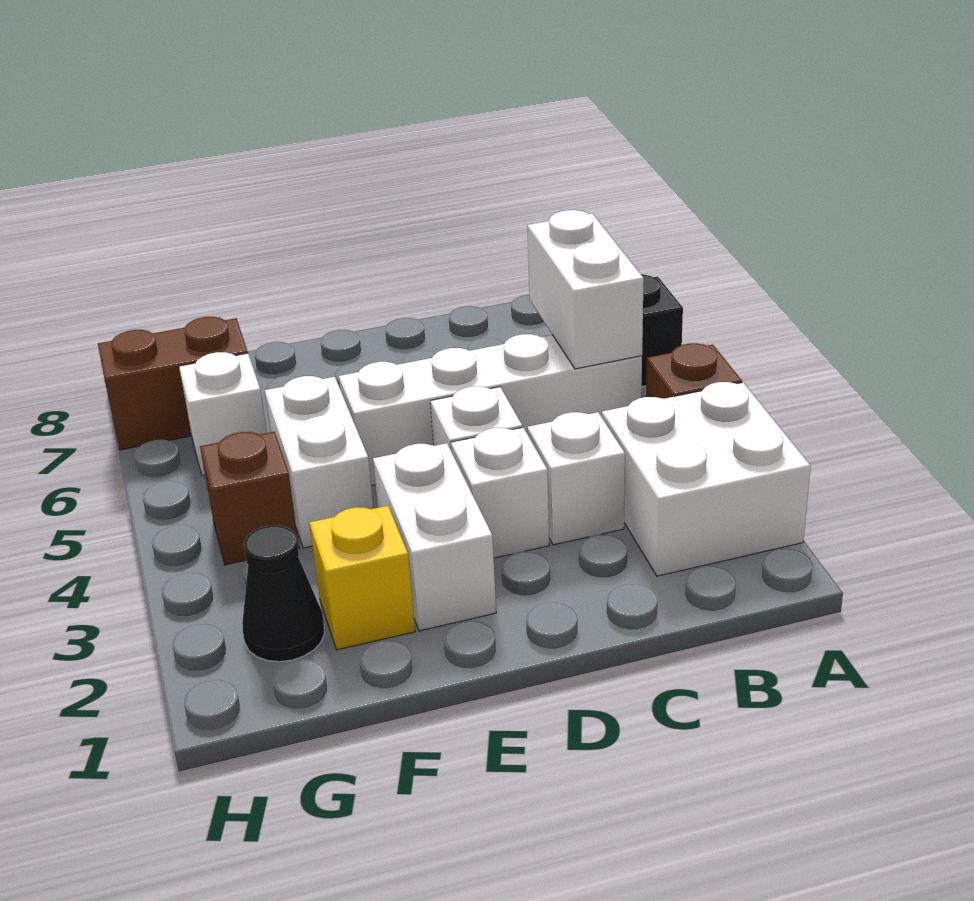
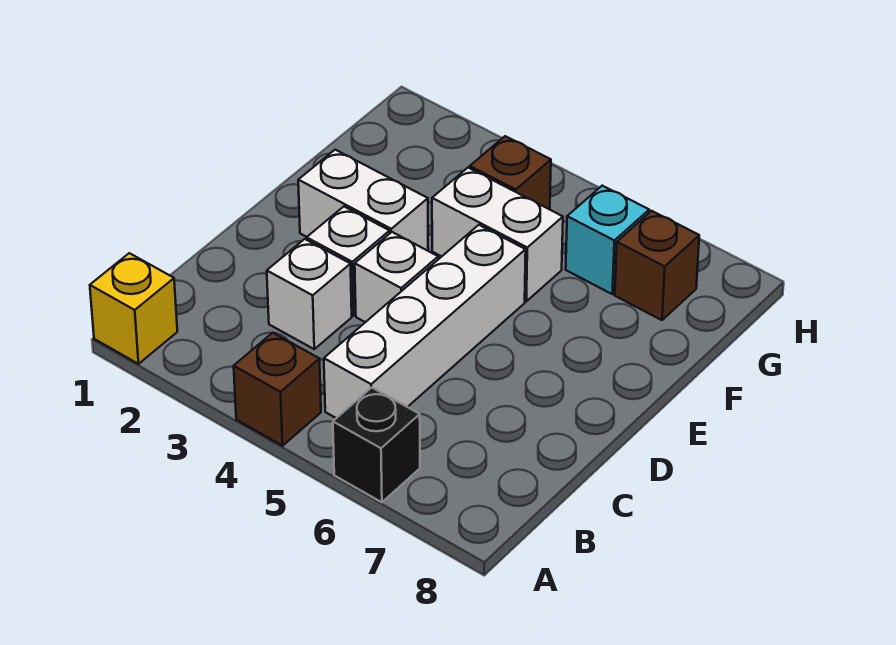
white brick A2:B3 level 1 -> none
white brick B5:B6 level 2 -> none
yellow brick F2 level 1 -> yellow brick A1 level 1
black cone G2 level 1 -> none
white brick G6 level 1 -> cyan brick G6 level 1
brown brick G7:H7 level 1 -> brown brick G7 level 1

